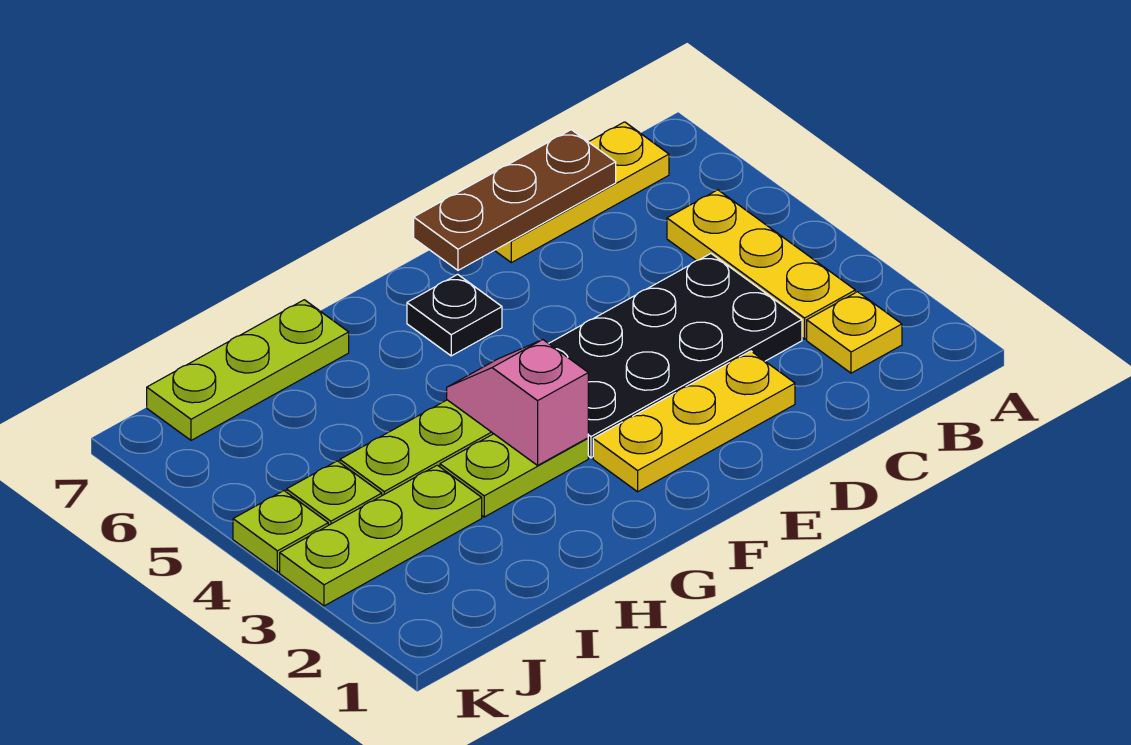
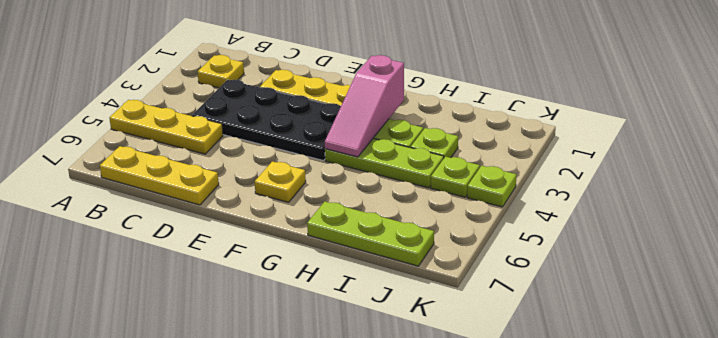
yellow plate B3:B5 level 1 -> yellow plate A5:C5 level 1
brown plate C7:E7 level 2 -> none
black plate F6 level 1 -> yellow plate F6 level 1
pink slope G3:G4 level 2 top 3 -> pink slope G2:G4 level 2 top 2
lime plate I3:K3 level 1 -> lime plate I3 level 1

